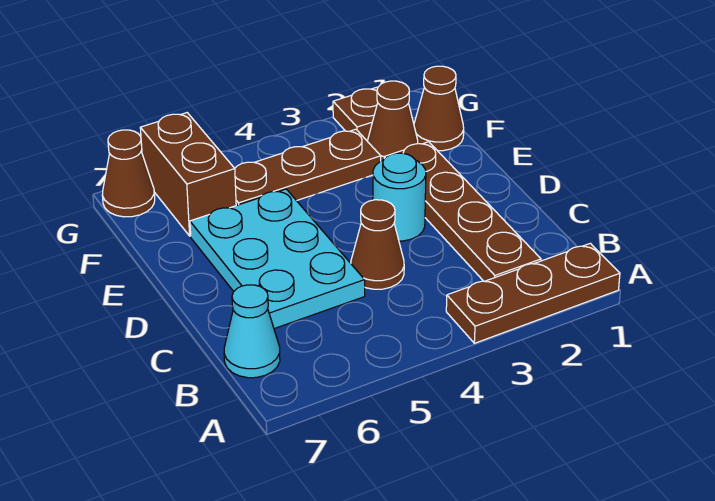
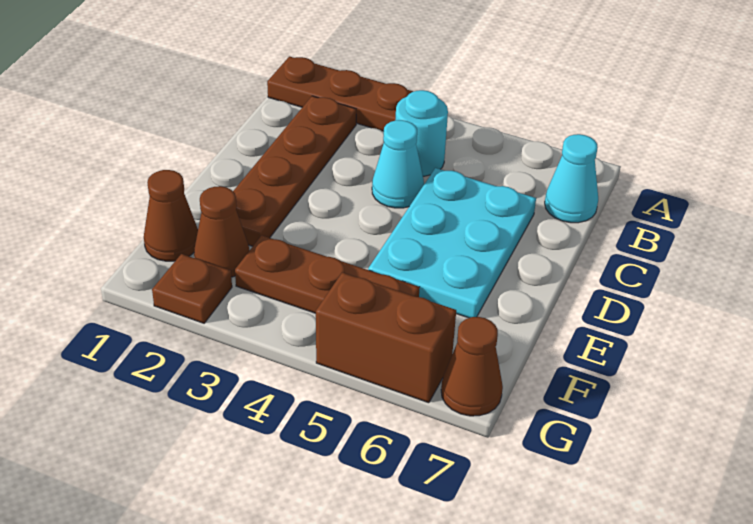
brown cone C4 level 1 -> cyan cone C4 level 1
cyan round brick D3 level 1 -> cyan round brick B4 level 1
brown brick F6:G6 level 1 -> brown brick G5:G6 level 1

